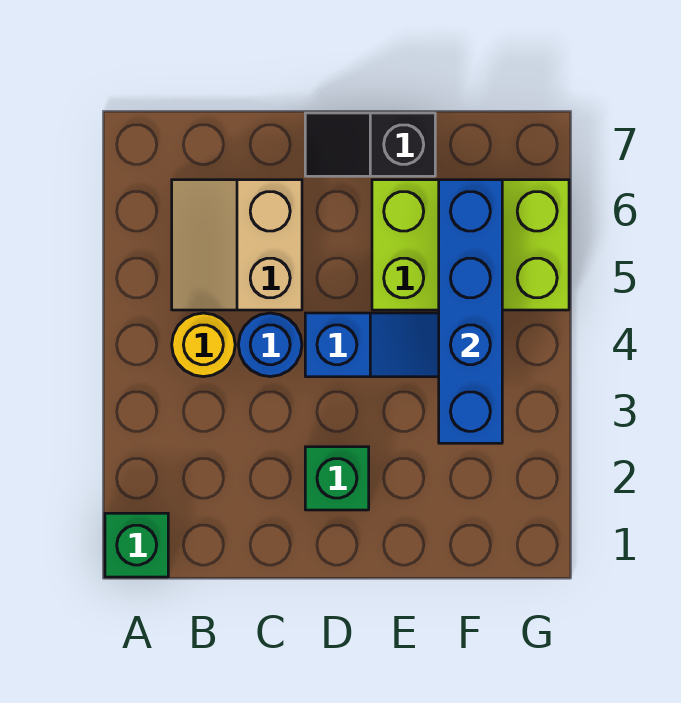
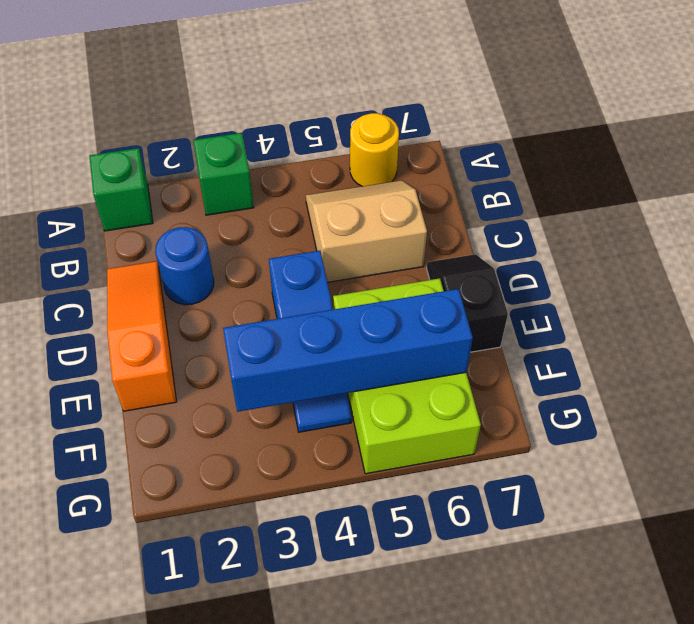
yellow round brick B4 level 1 -> yellow round brick A6 level 1
none -> orange slope C1:E1 level 1 top E
blue round brick C4 level 1 -> blue round brick C2 level 1
green brick D2 level 1 -> green brick A3 level 1

